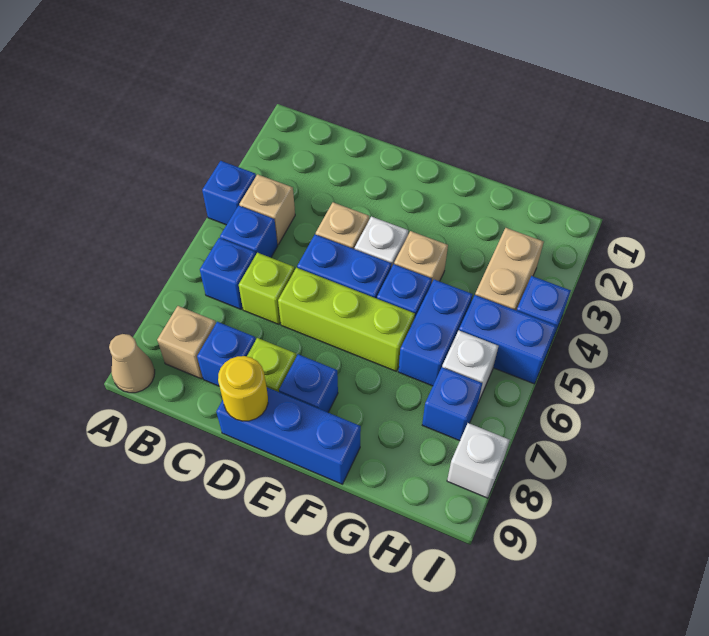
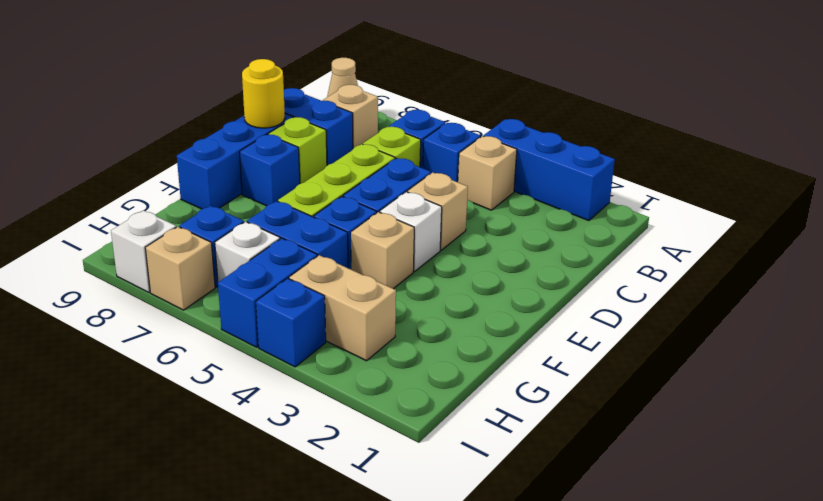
blue brick A4 level 1 -> blue brick A2:A4 level 1
blue brick C8 level 1 -> blue brick C8:C9 level 1
none -> tan brick I7 level 1

